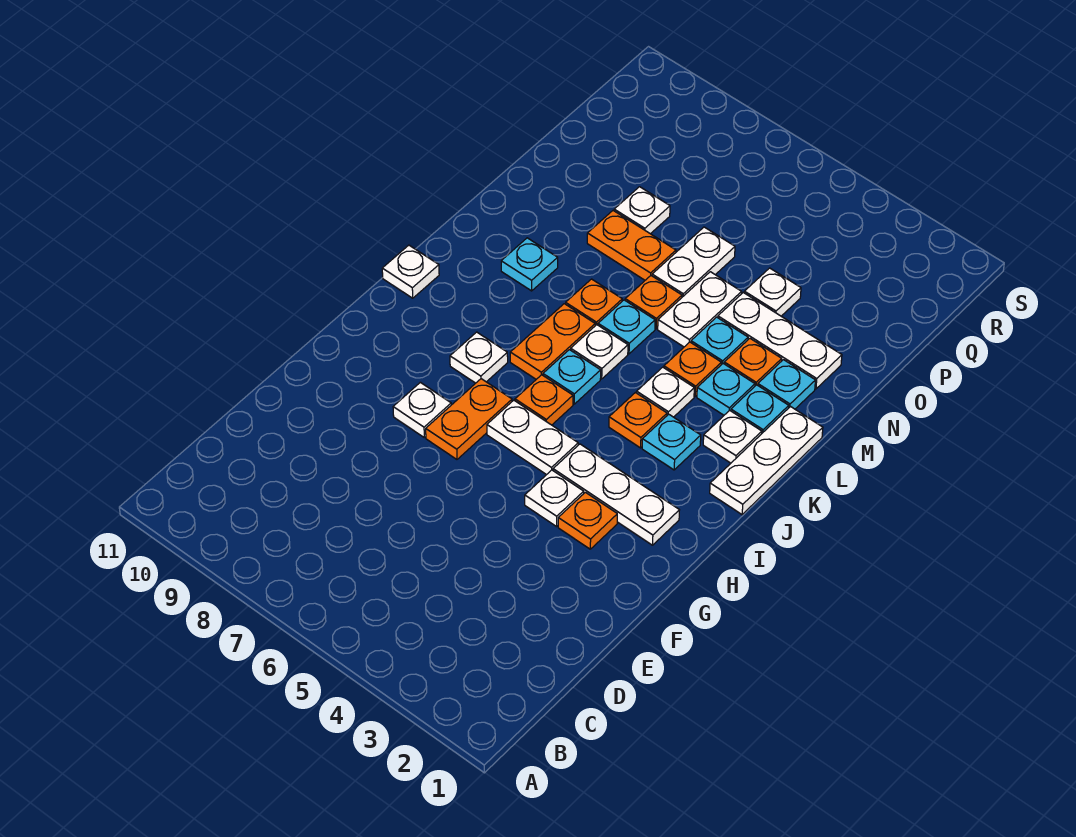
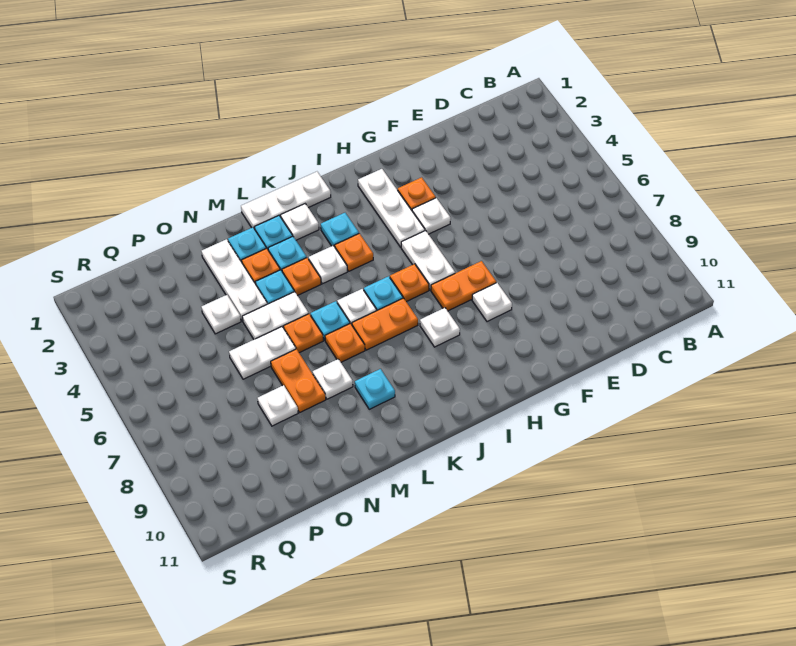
white plate J11 level 1 -> white plate M8 level 1

